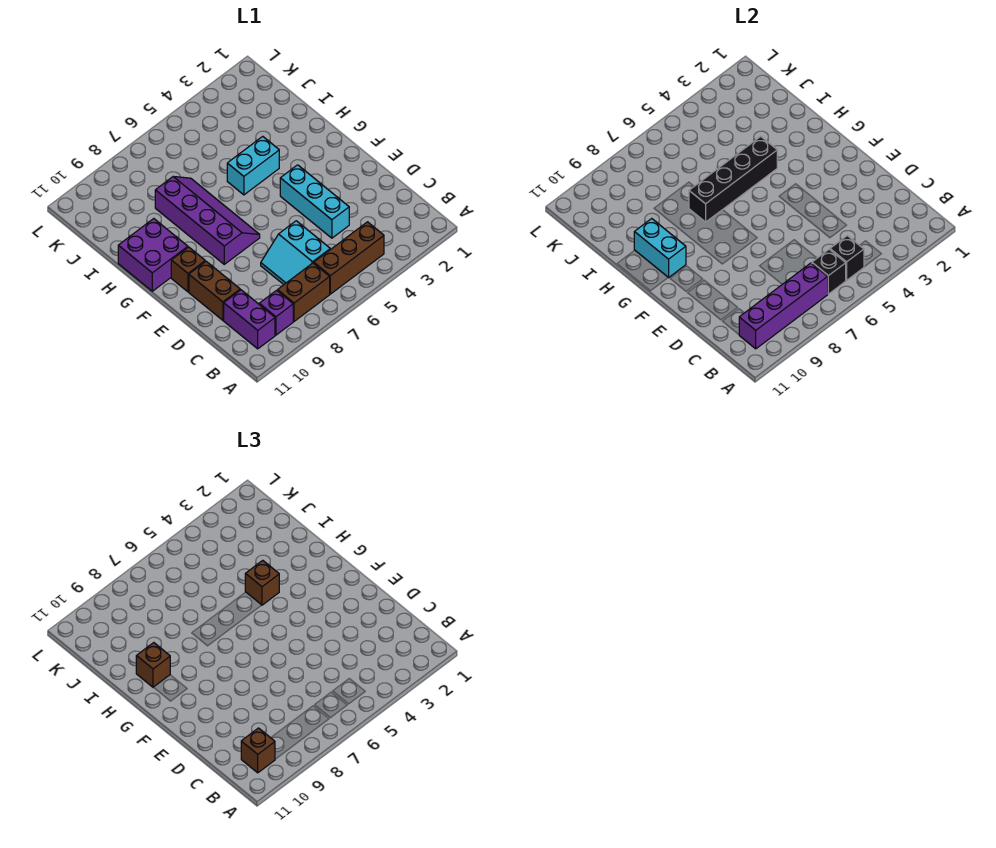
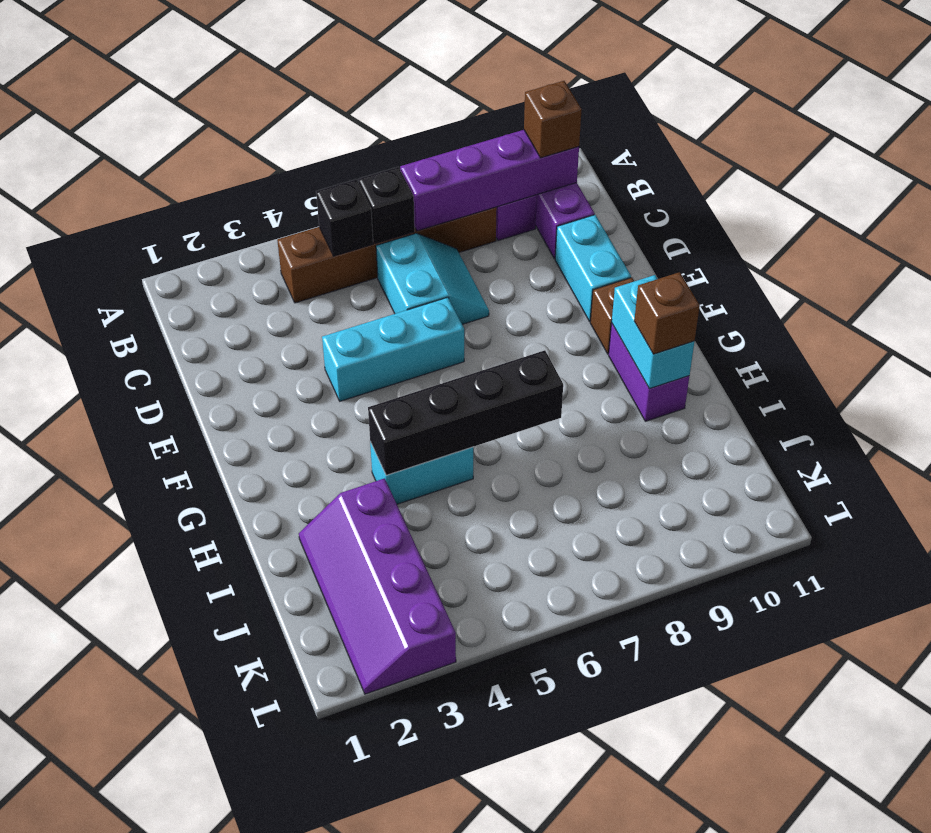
cyan brick D4:F4 level 1 -> cyan brick E4:E6 level 1
brown brick D10:E10 level 1 -> cyan brick D10:E10 level 1
purple slope F7:I8 level 1 top 8 -> purple slope I2:L3 level 1 top 3
purple brick G10:H11 level 1 -> purple brick G10:H10 level 1
brown brick H4 level 3 -> none

